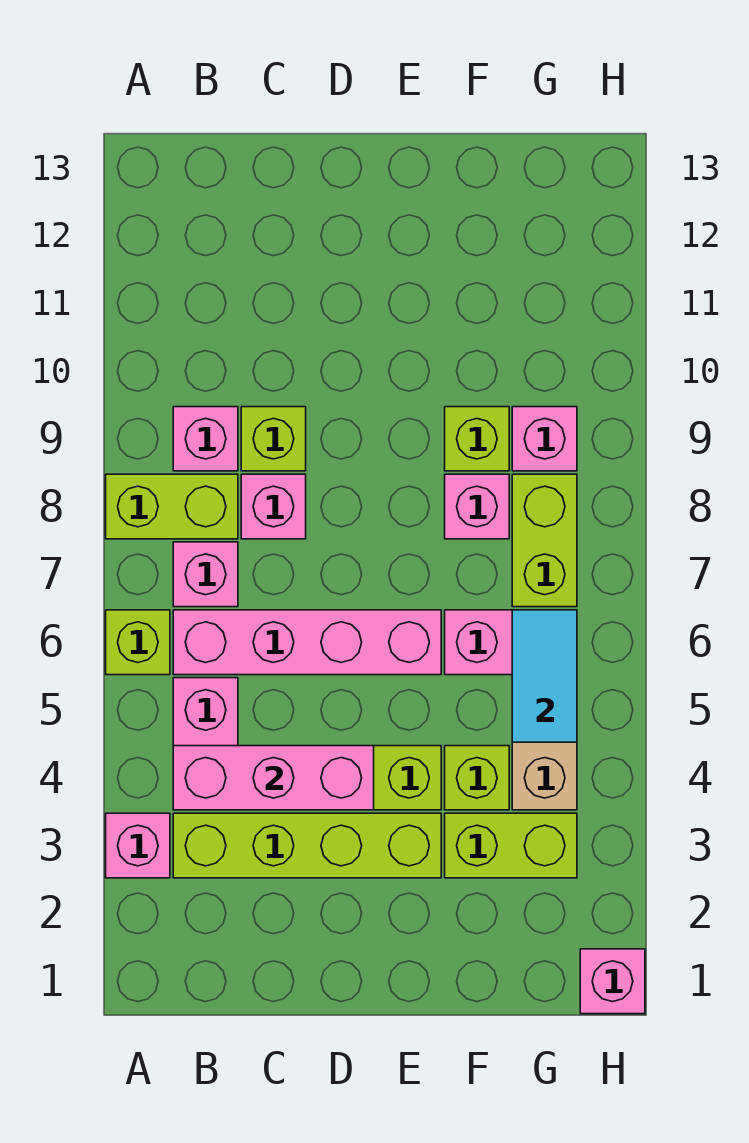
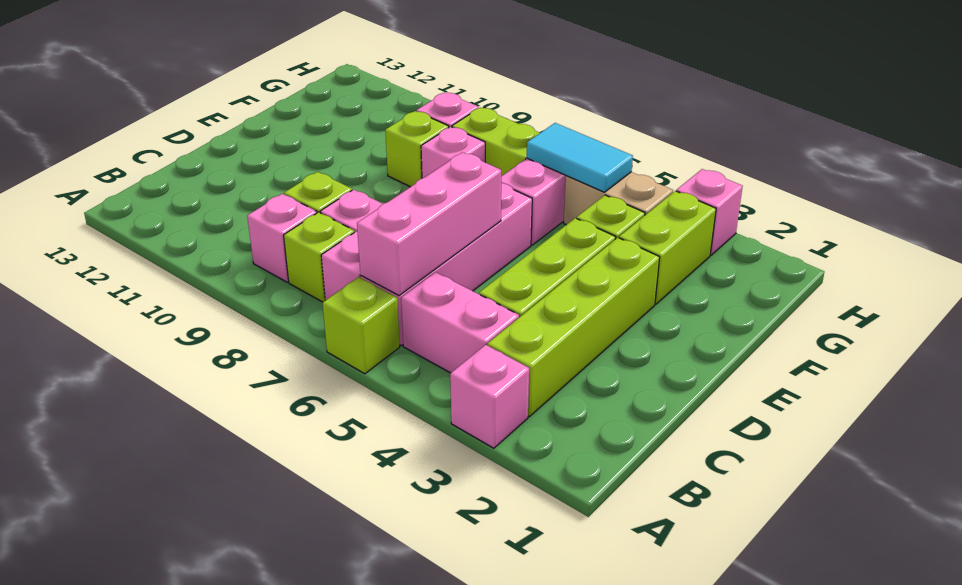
lime brick A8:B8 level 1 -> lime brick B8 level 1
pink brick B4:D4 level 2 -> pink brick B6:D6 level 2
pink brick H1 level 1 -> pink brick H3 level 1

